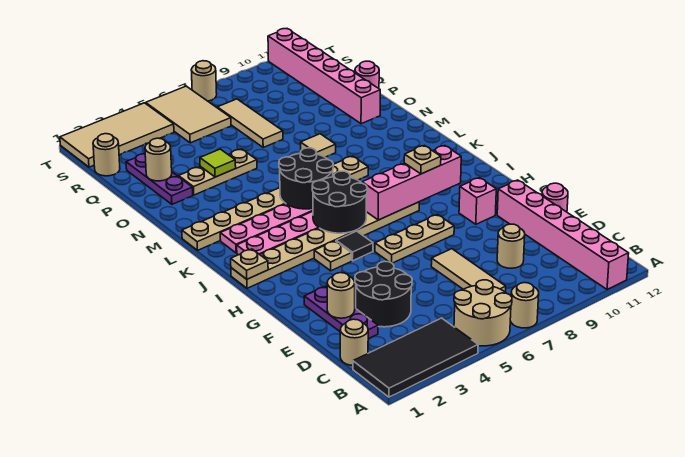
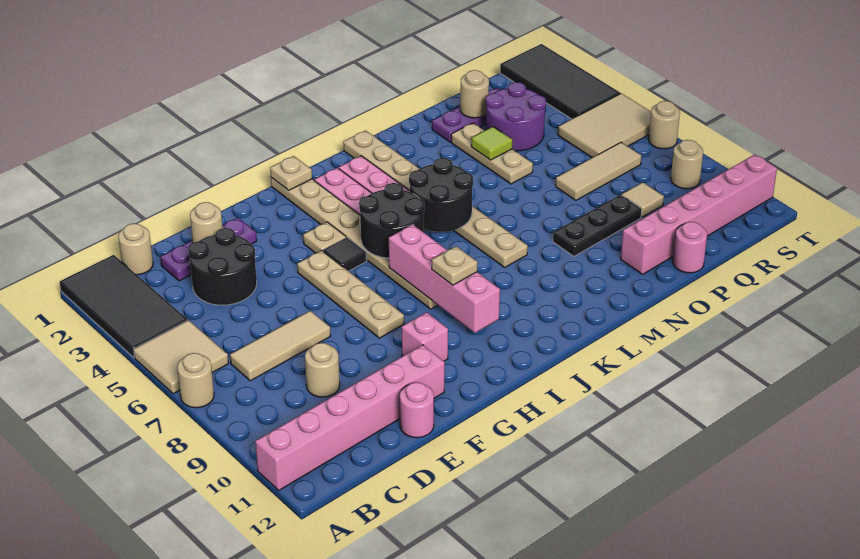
tan round brick A5:B6 level 1 -> tan tile A5:B6 level 1
tan plate G6:G8 level 1 -> tan plate G5:G8 level 1
tan tile N8 level 1 -> tan tile Q9 level 1
none -> black plate N9:P9 level 1
none -> purple round brick P3:Q4 level 1
tan round brick R1 level 1 -> tan round brick S9 level 1
tan tile S1:T4 level 1 -> black tile S1:T4 level 1

